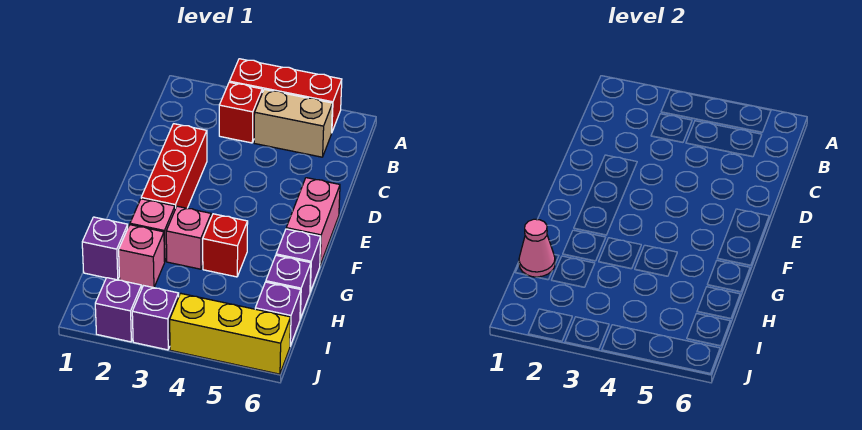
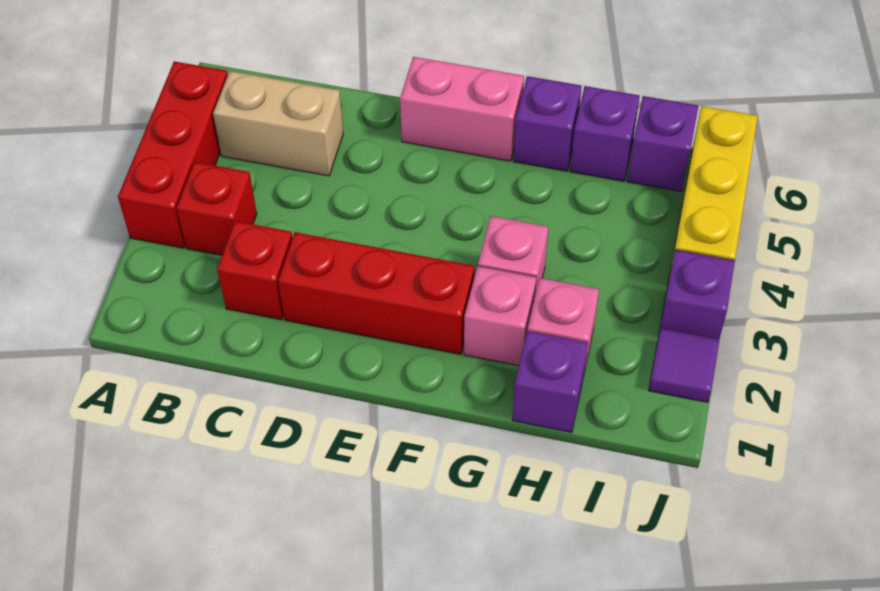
tan brick B4:B5 level 1 -> tan brick B5:C5 level 1
red brick G4 level 1 -> red brick C2 level 1
pink cone H1 level 2 -> none
purple brick J2 level 1 -> purple tile J2 level 1

